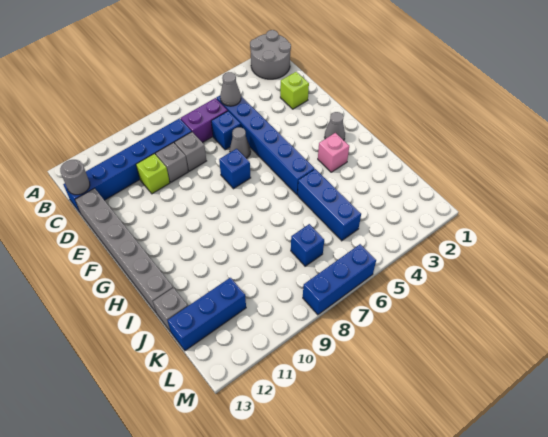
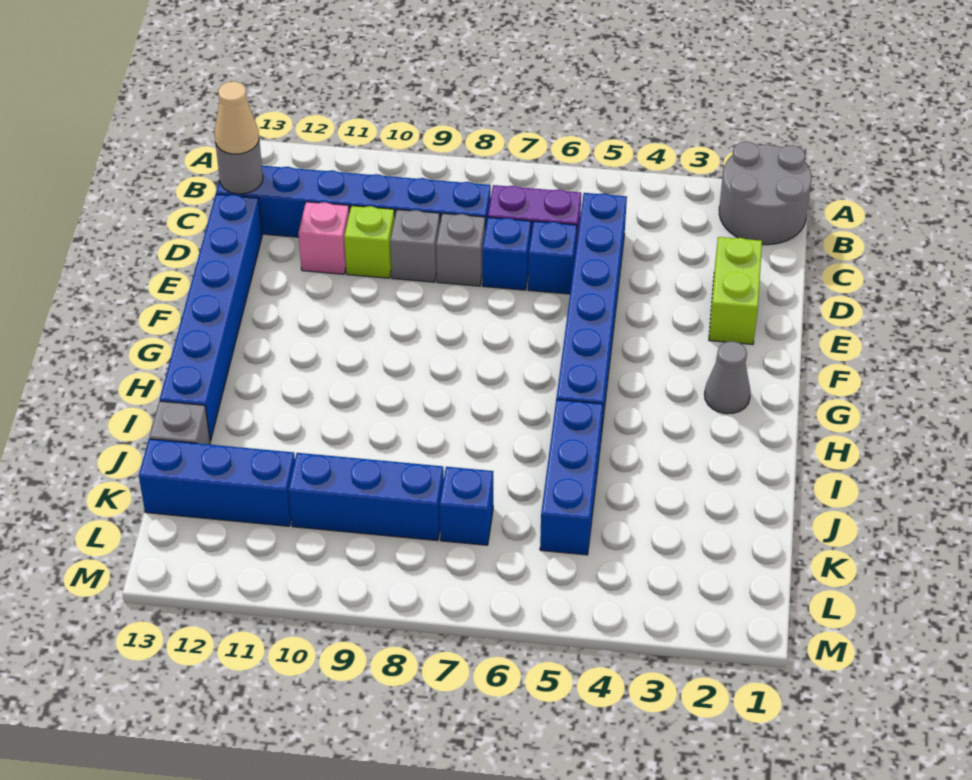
grey cone C5 level 2 -> none
none -> tan cone C13 level 3
lime brick D2 level 1 -> lime brick D2:E2 level 1
grey brick D13:I13 level 1 -> blue brick D13:I13 level 1
grey cone E6 level 1 -> none
blue brick F7 level 1 -> blue brick D7 level 1
pink brick H3 level 1 -> pink brick D11 level 1
blue brick M6:M8 level 1 -> blue brick K8:K10 level 1

